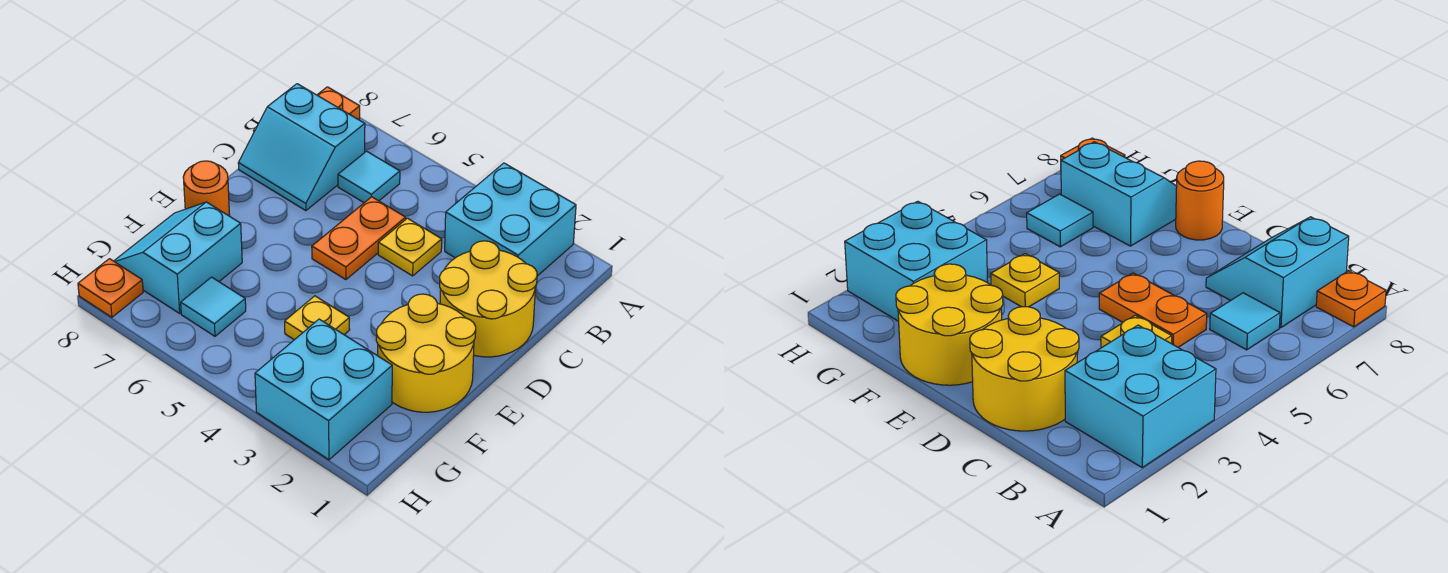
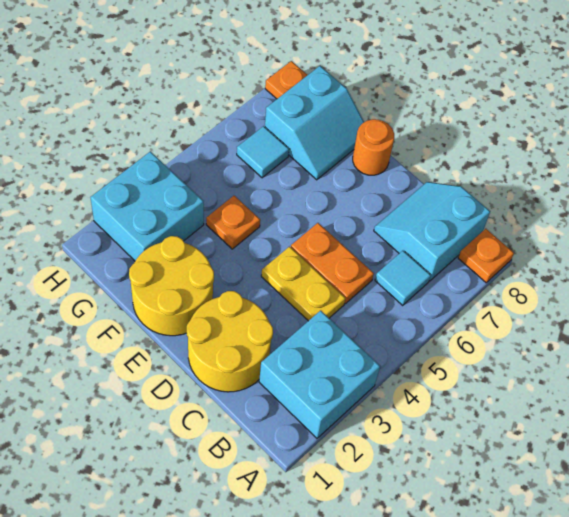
yellow plate C4 level 1 -> yellow plate C4:D4 level 1
yellow plate F4 level 1 -> orange plate F4 level 1
cyan slope F7:G8 level 1 top 7 -> cyan slope F7:G8 level 1 top G

